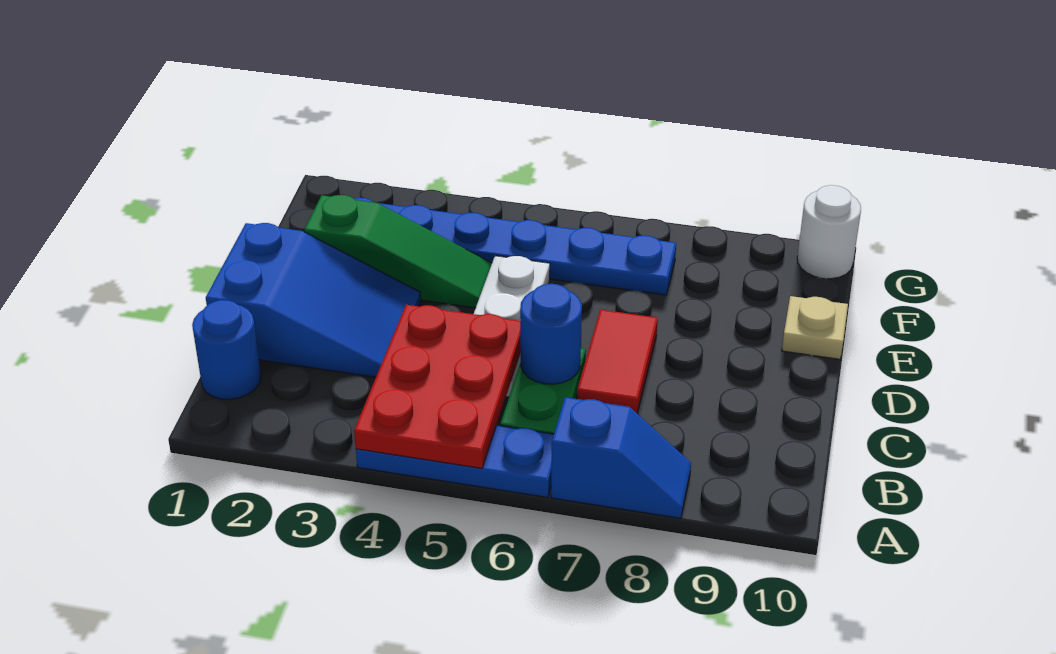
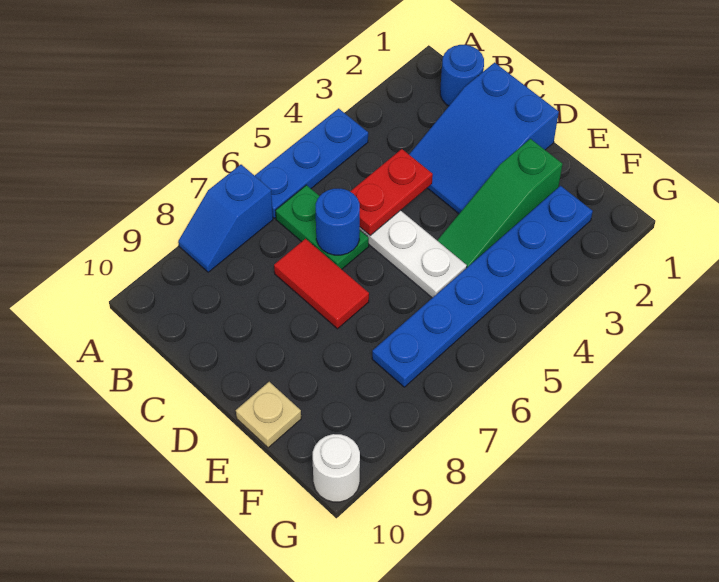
red plate A4:C5 level 2 -> red plate C4:C5 level 2

